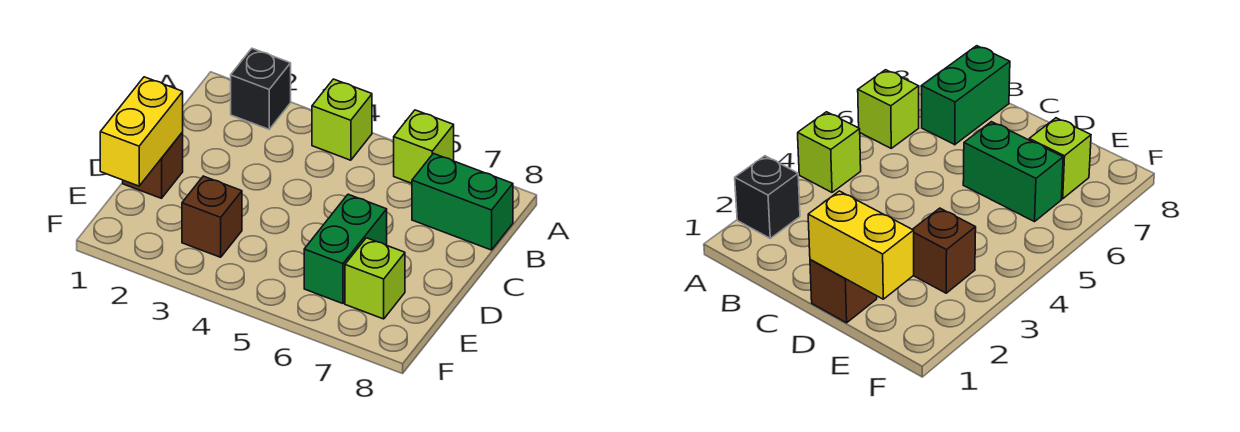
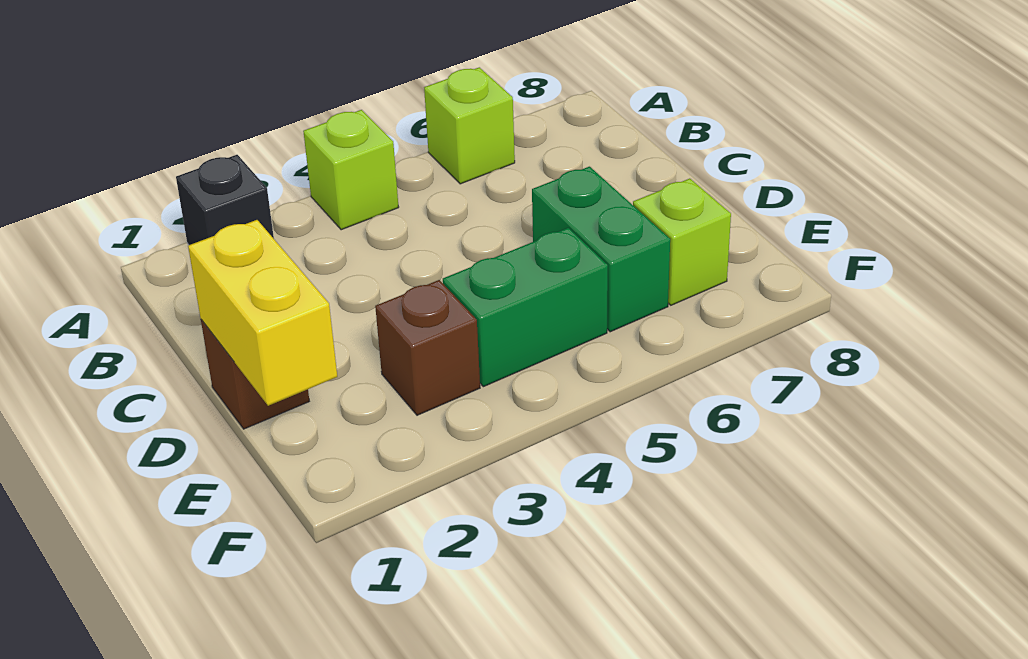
green brick B7:B8 level 1 -> green brick E4:E5 level 1

